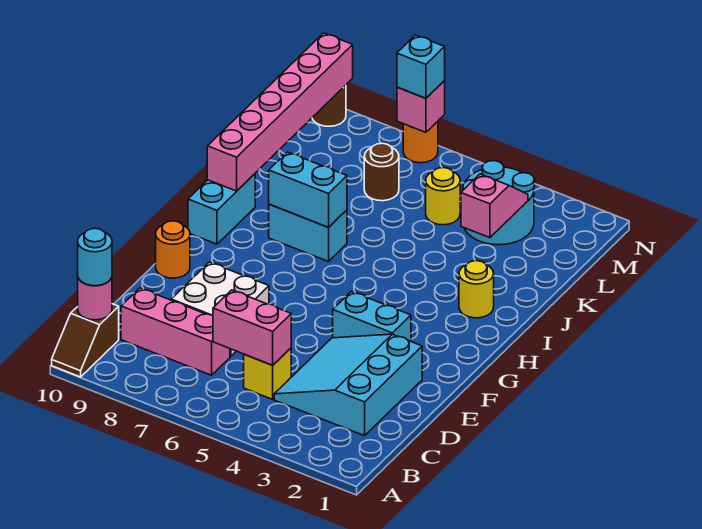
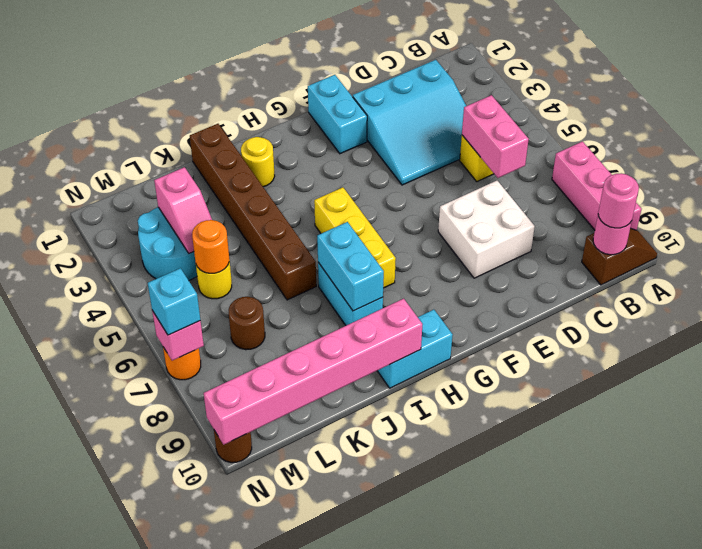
cyan round brick B10 level 3 -> pink round brick B10 level 3
pink brick C7:C9 level 1 -> pink brick A7:A9 level 1
cyan brick F3:F4 level 1 -> cyan brick F1:F2 level 1
orange round brick F10 level 1 -> orange round brick L5 level 2
none -> yellow brick H5:H7 level 1
none -> brown brick J1:J6 level 1
pink slope K3:L3 level 2 top K -> pink slope L3:L4 level 2 top 3

